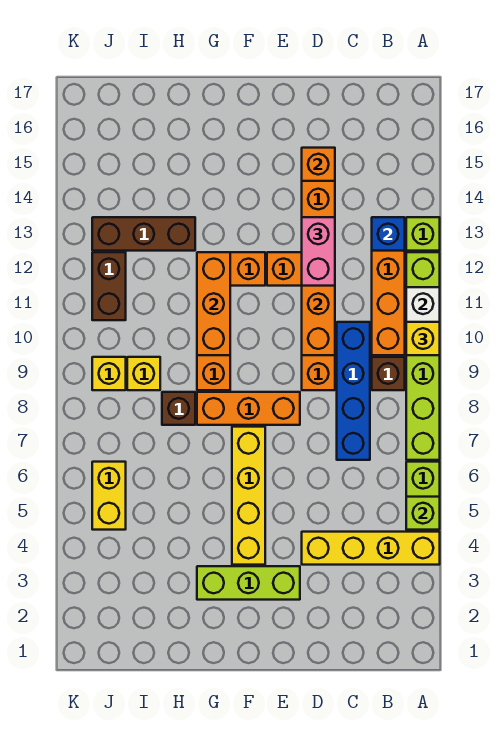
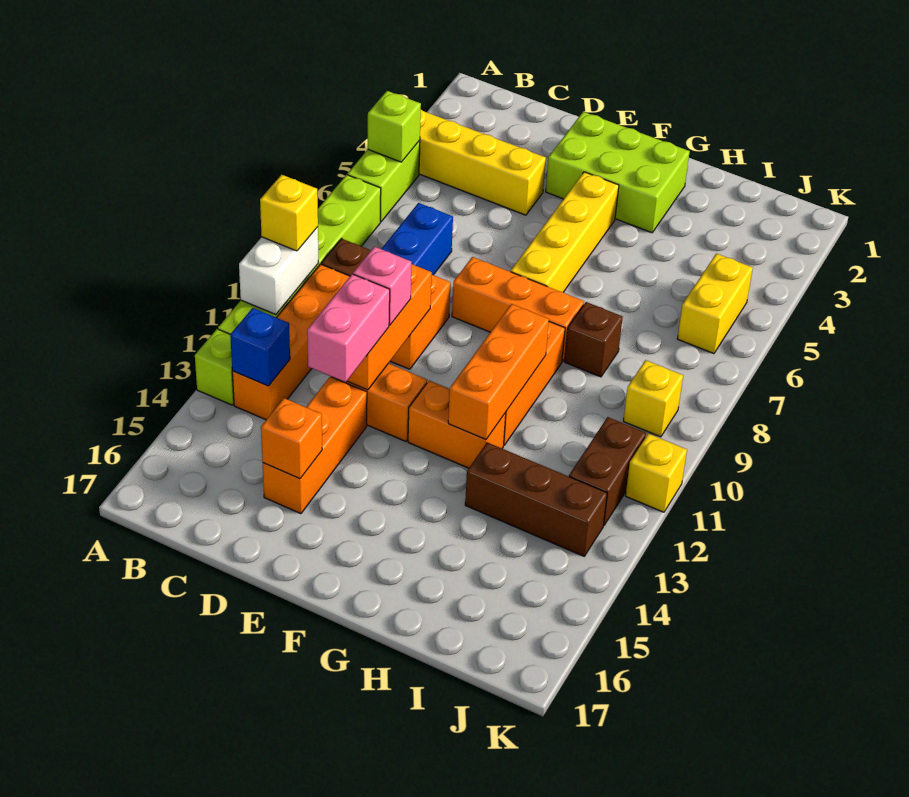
none -> pink brick D11 level 3
lime brick E3:G3 level 1 -> lime brick E2:G3 level 1
yellow brick I9 level 1 -> yellow brick K11 level 1

